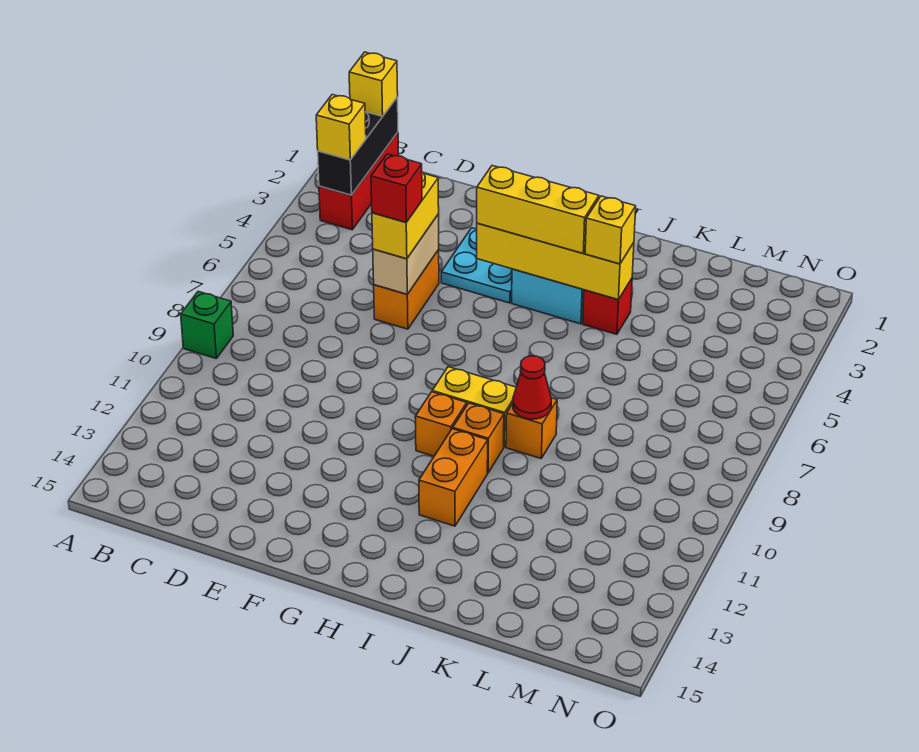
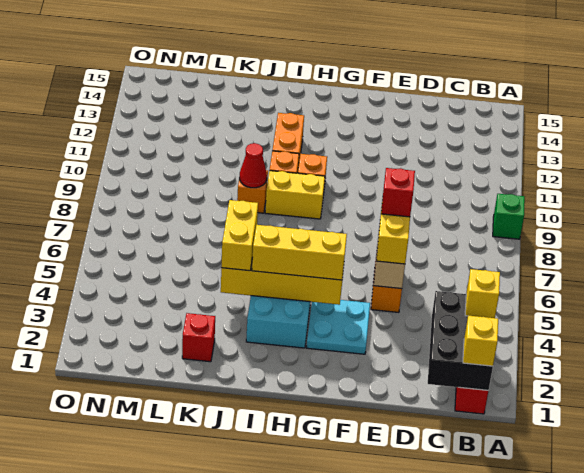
black brick B1:B3 level 2 -> black brick B1:C3 level 2
red brick J4 level 1 -> red brick K2 level 1
yellow brick J4 level 3 -> yellow brick J4:J5 level 3

